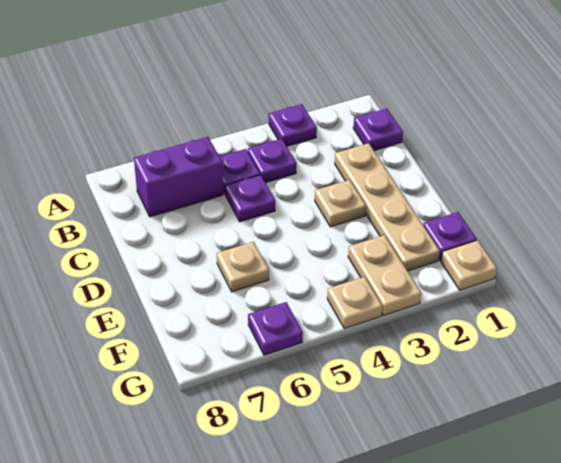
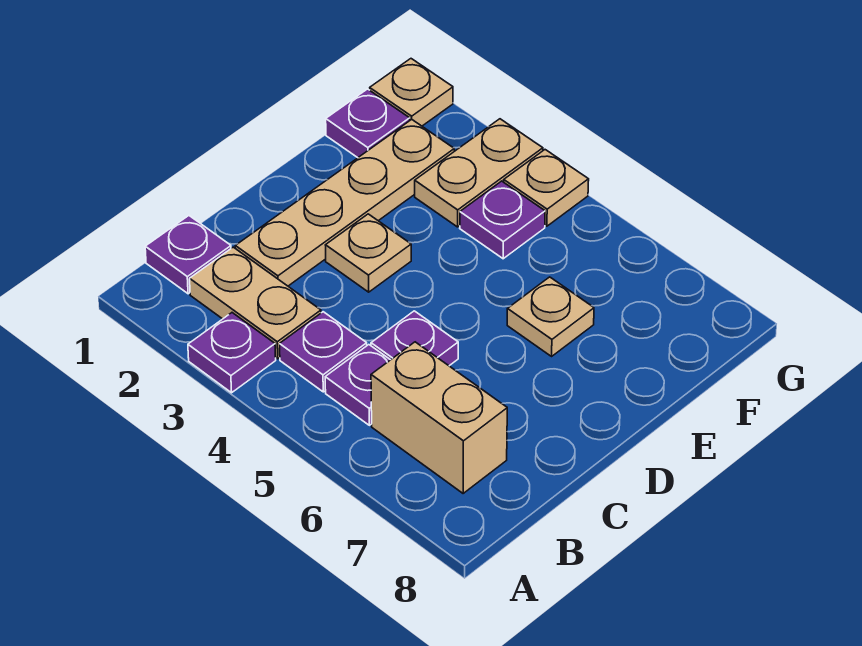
none -> tan plate B2:B3 level 1
purple brick B6:B7 level 1 -> tan brick B6:B7 level 1
purple plate G6 level 1 -> purple plate F4 level 1

